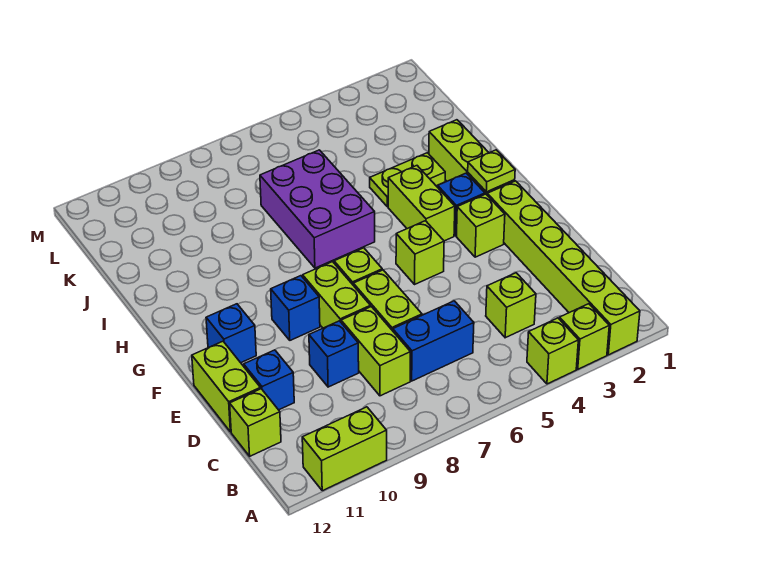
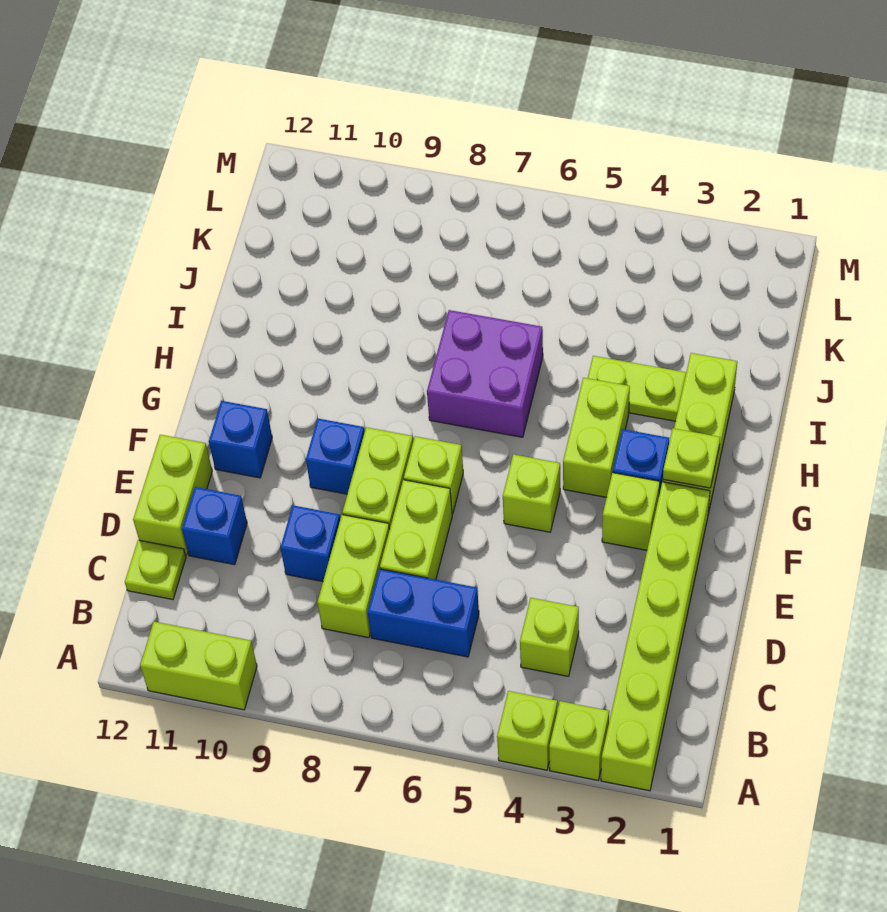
lime brick C12 level 1 -> lime plate C12 level 1
purple brick H6:J7 level 1 -> purple brick H6:I7 level 1

